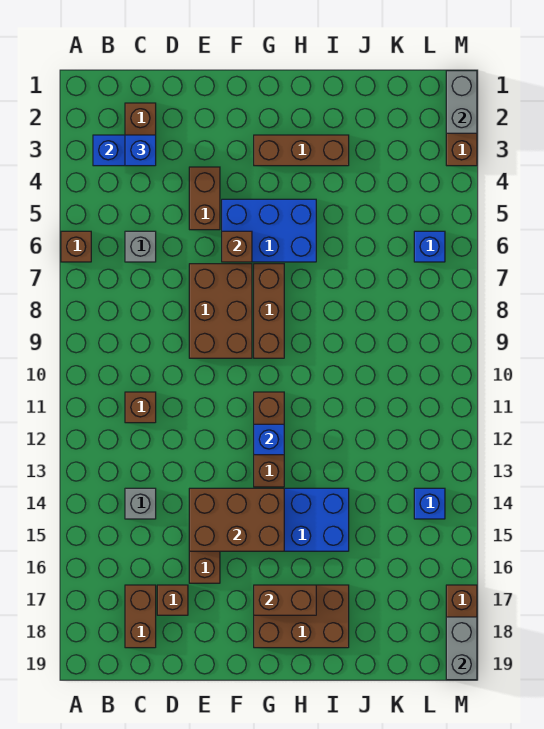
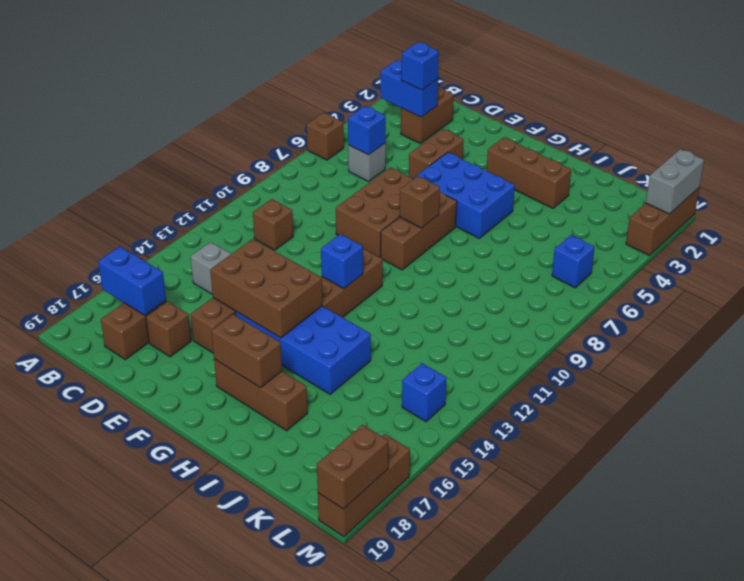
none -> blue brick B17:C17 level 2
none -> blue brick C6 level 2
brown brick F6 level 2 -> brown brick G8 level 2
brown brick G17:I18 level 1 -> brown brick G17:I17 level 1
grey brick M18:M19 level 2 -> brown brick M18:M19 level 2

